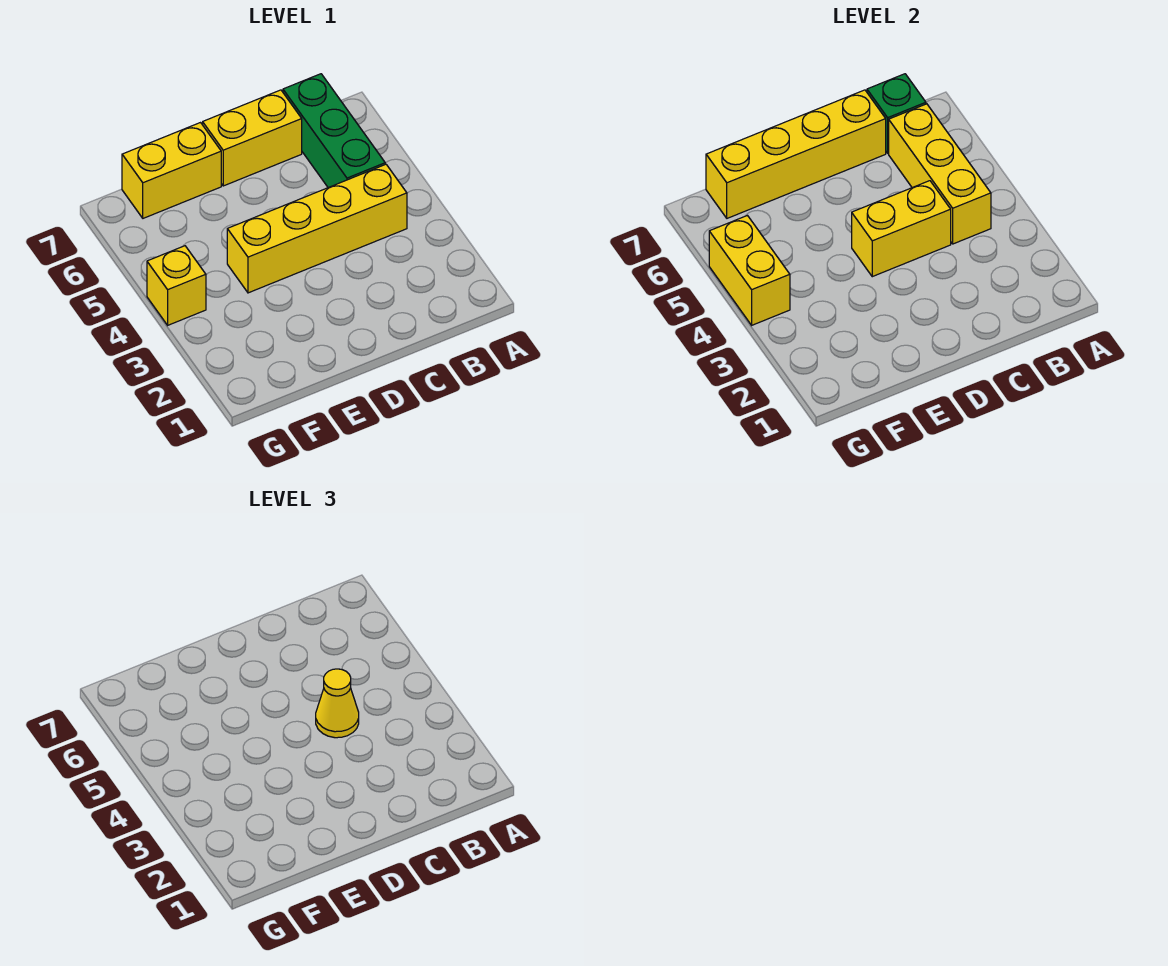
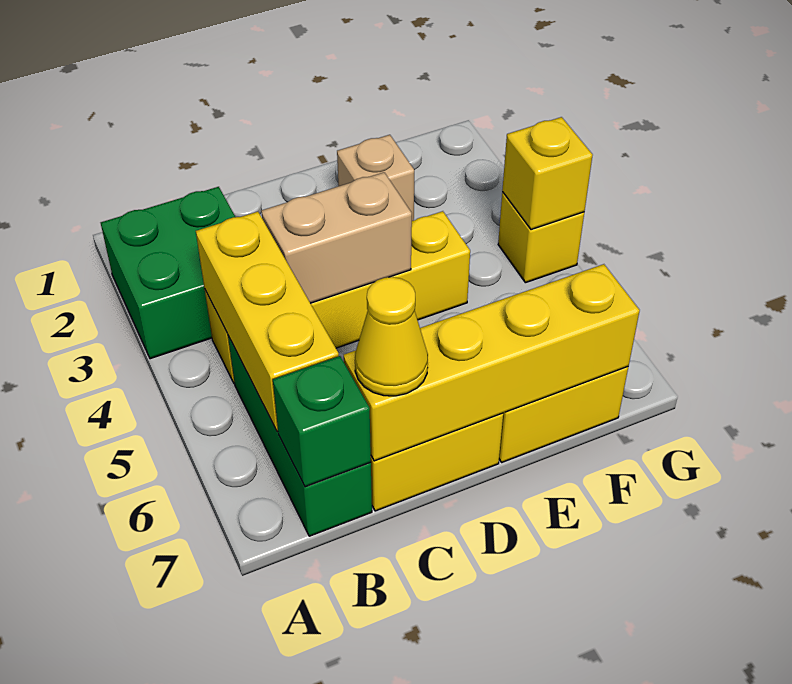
none -> green brick A2:B3 level 1
yellow brick C4:D4 level 2 -> tan brick C4:D4 level 2
yellow cone C4 level 3 -> yellow cone C7 level 3
none -> tan brick E2 level 1
yellow brick G4:G5 level 2 -> yellow brick G4 level 2

